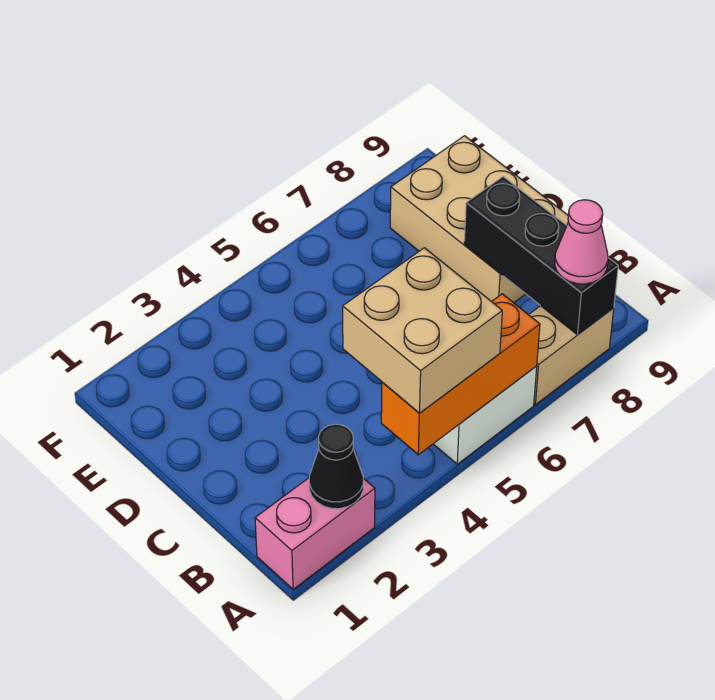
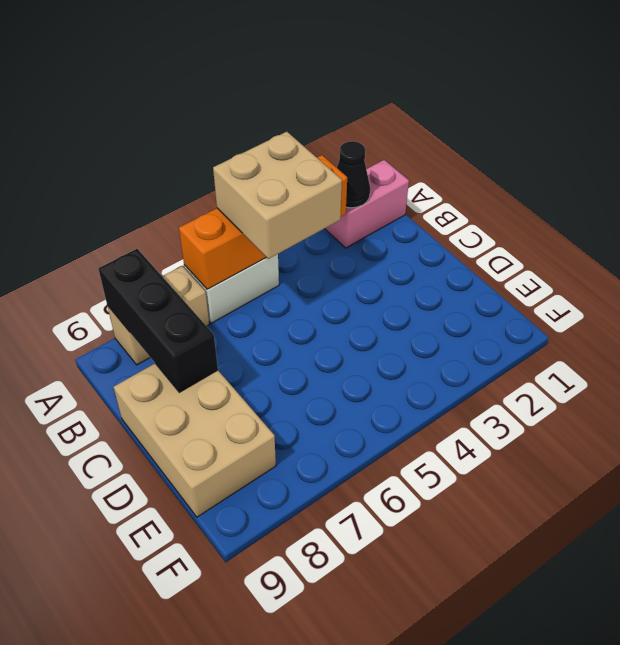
orange brick A4:A6 level 2 -> orange brick A3:A6 level 2
pink cone A8 level 3 -> none

